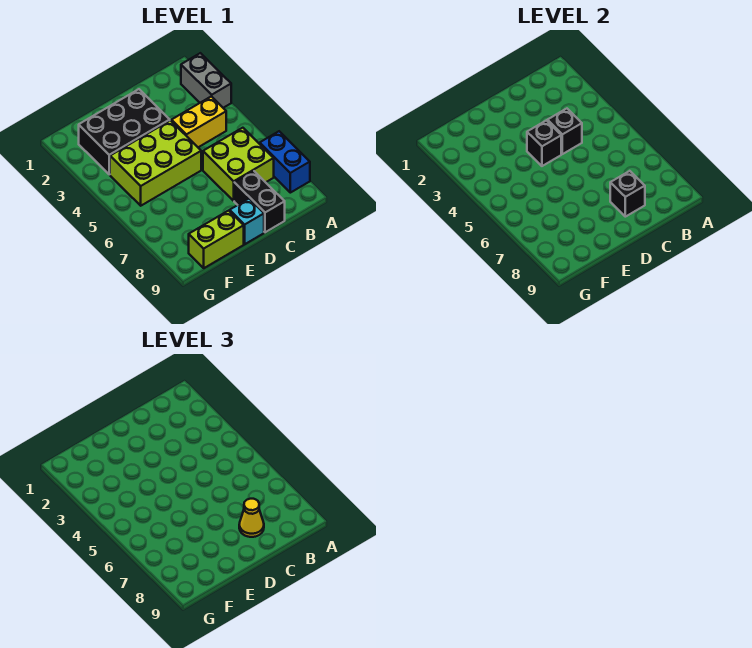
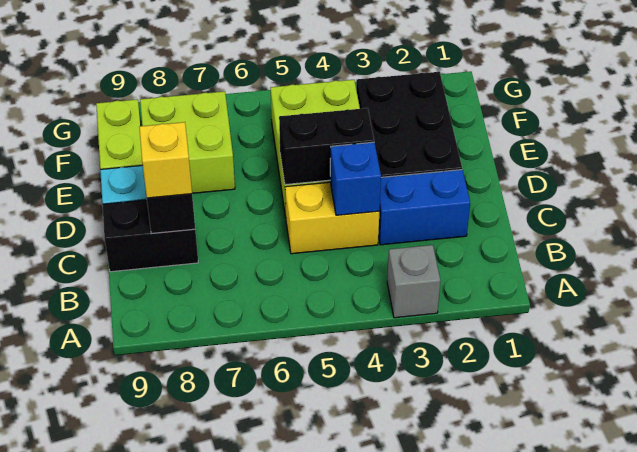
grey brick A2:A3 level 1 -> grey brick A3 level 1
blue brick A7:A8 level 1 -> blue brick C2:C3 level 1
yellow brick B4:C4 level 1 -> yellow brick C4:C5 level 1
lime brick B6:C7 level 1 -> lime brick E7:F8 level 1
black brick C4 level 2 -> blue brick C4 level 2
yellow cone C8 level 3 -> yellow brick C8 level 3
black brick D4 level 2 -> black brick D4:D5 level 2

